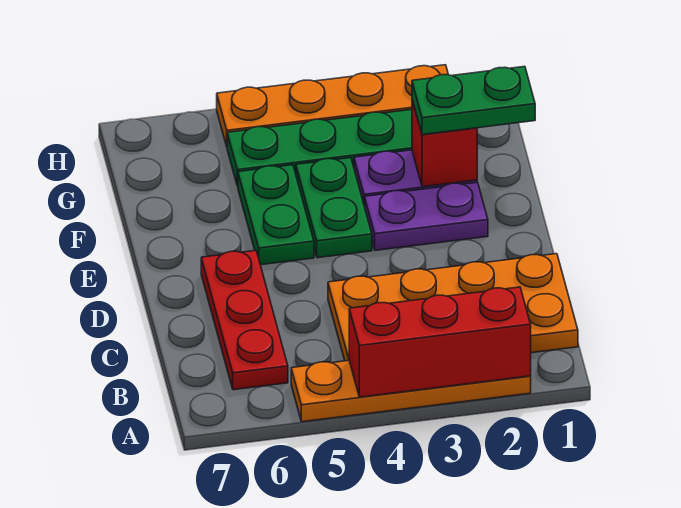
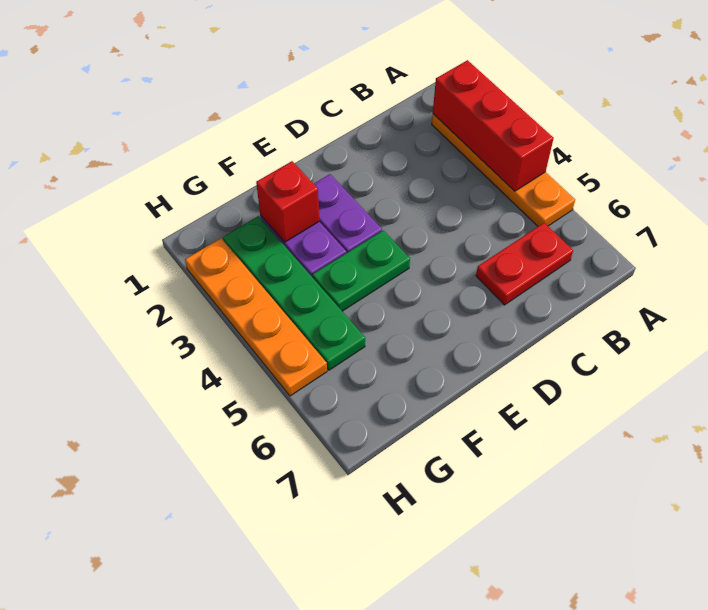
orange plate B1:C4 level 1 -> none
red plate B6:D6 level 1 -> red plate B6:C6 level 1
green plate E5:F5 level 1 -> none
green plate F1:F2 level 3 -> none

